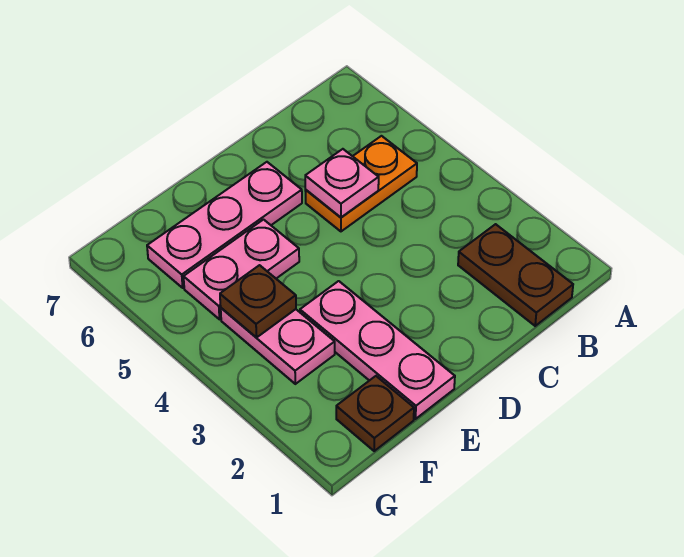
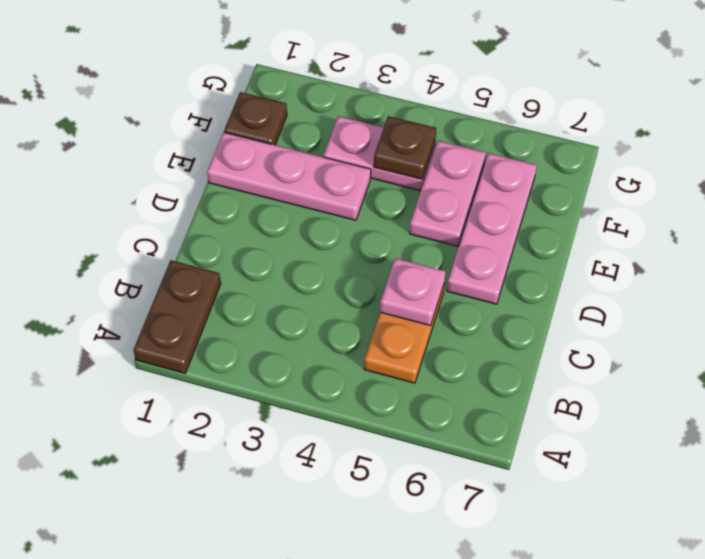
brown plate B1:B2 level 1 -> brown plate A1:B1 level 1

